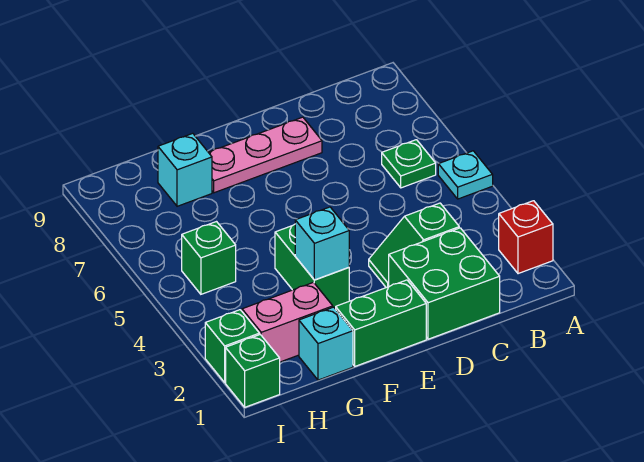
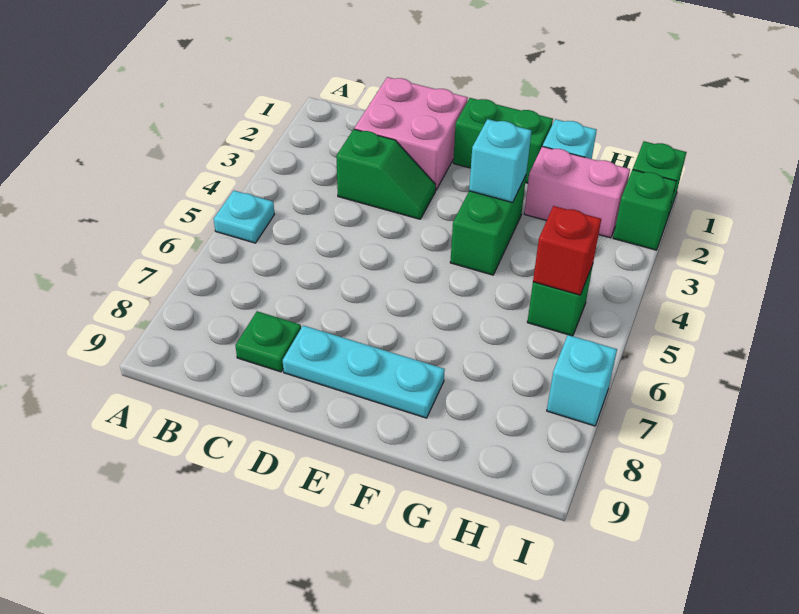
red brick A2 level 1 -> red brick H5 level 2
green plate B6 level 1 -> green plate C8 level 1
green brick C1:D2 level 1 -> pink brick C1:D2 level 1
pink plate D8:F8 level 1 -> cyan plate D8:F8 level 1
cyan brick G8 level 1 -> cyan brick I7 level 1

